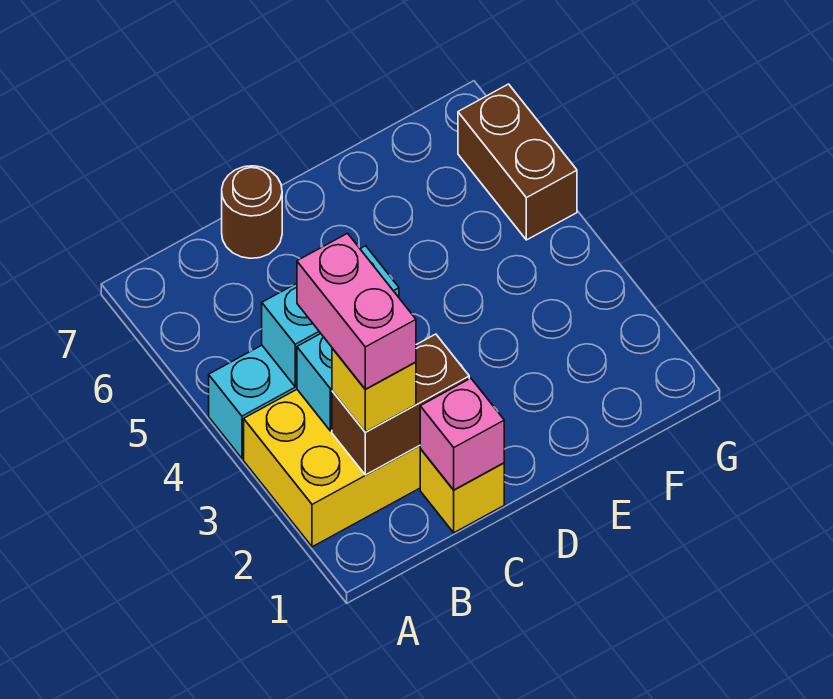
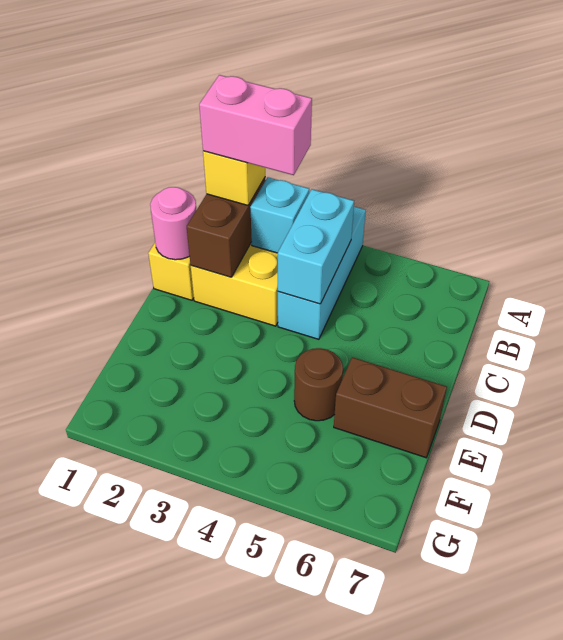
pink brick C1 level 2 -> pink round brick C1 level 2
brown round brick C7 level 1 -> brown round brick E5 level 1
brown brick G5:G6 level 1 -> brown brick E6:E7 level 1

